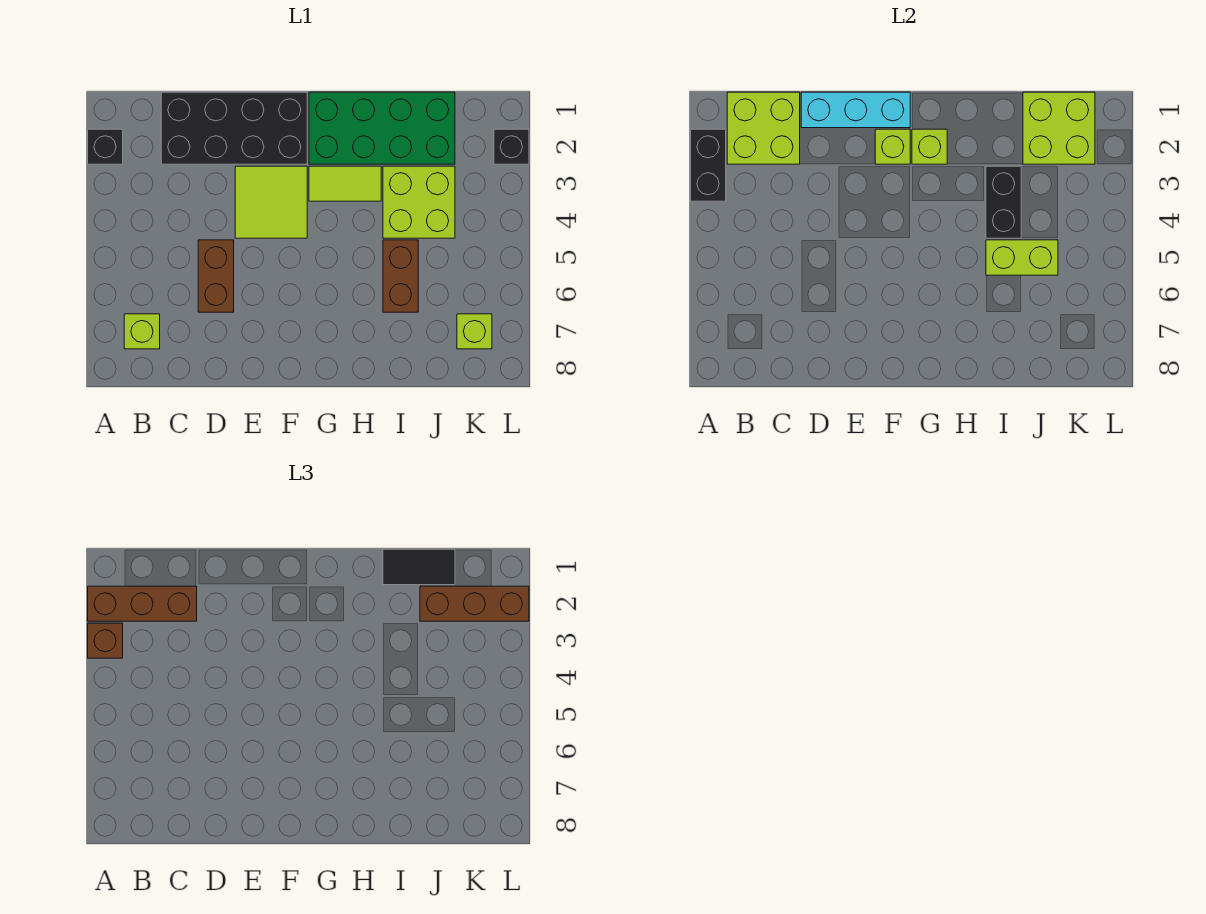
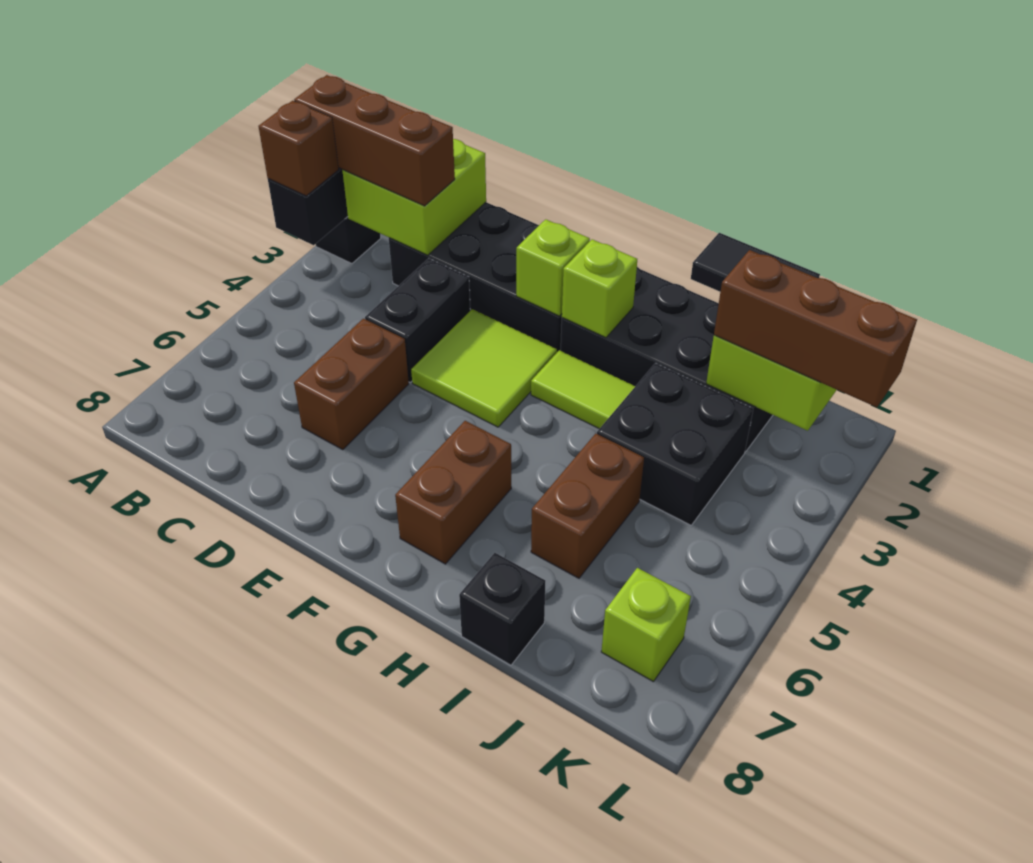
lime brick B7 level 1 -> none
cyan brick D1:F1 level 2 -> none
green brick G1:J2 level 1 -> black brick G1:J2 level 1
none -> brown brick G6:G7 level 1
lime brick I3:J4 level 1 -> black brick I3:J4 level 1
black brick I3:I4 level 2 -> black brick D3:D4 level 1
lime brick I5:J5 level 2 -> none
black brick L2 level 1 -> black brick I8 level 1

